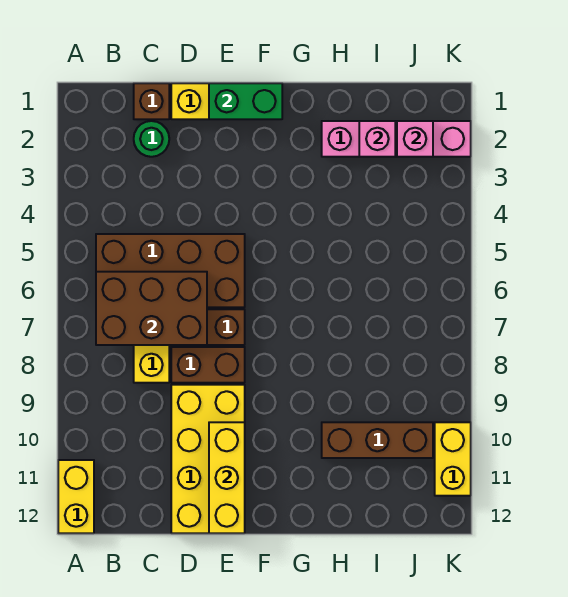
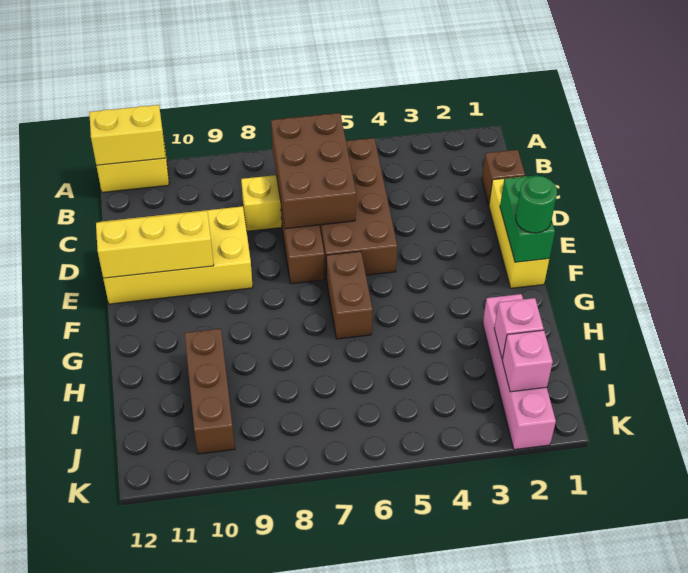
green round brick C2 level 1 -> green round brick F1 level 3
brown brick D8:E8 level 1 -> brown brick F6:G6 level 1
yellow brick K10:K11 level 1 -> yellow brick A11:A12 level 2

